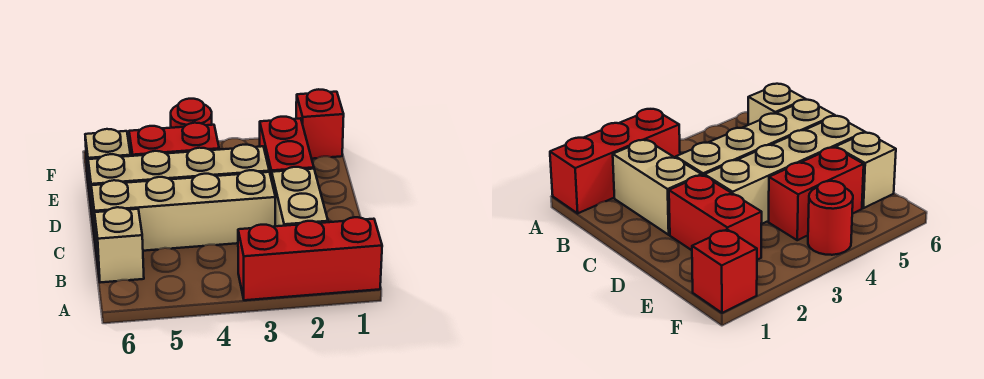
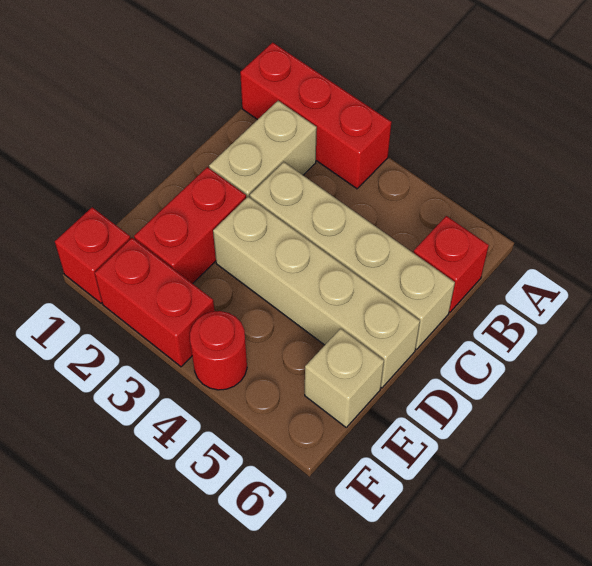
tan brick B6 level 1 -> red brick B6 level 1
red brick E4:E5 level 1 -> red brick F2:F3 level 1

